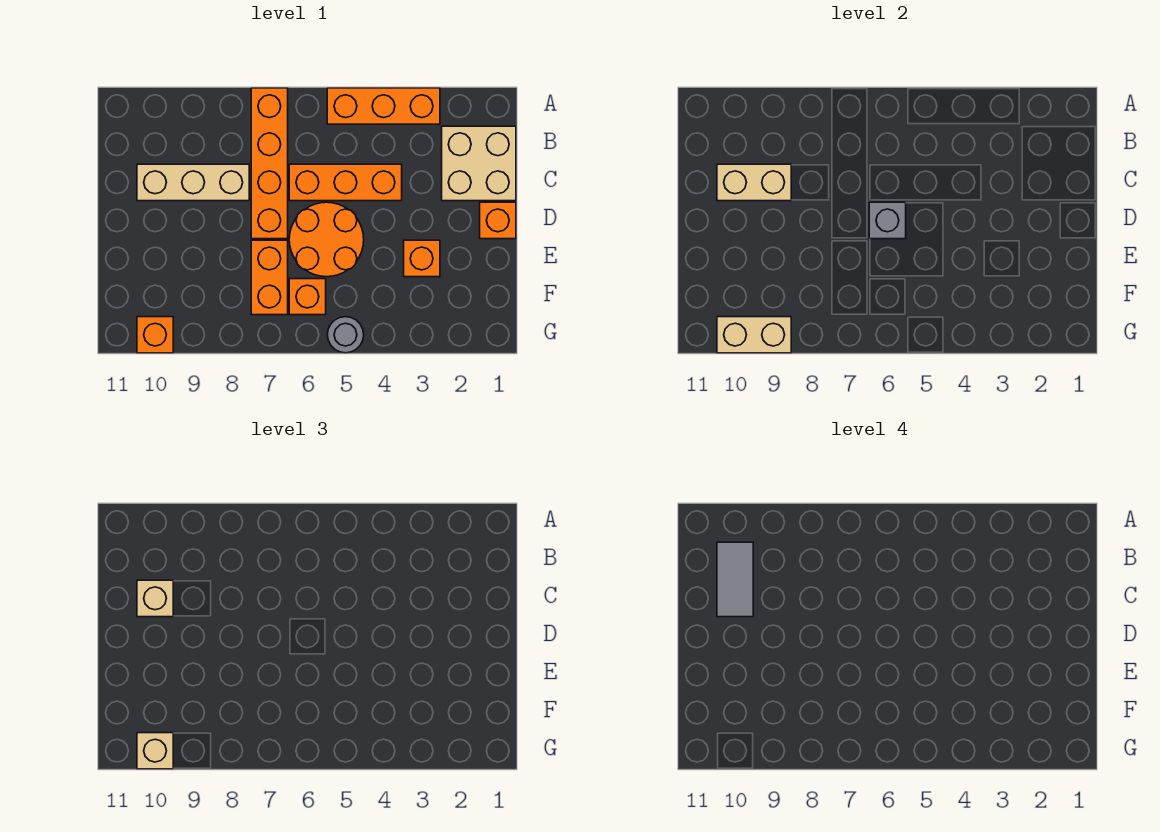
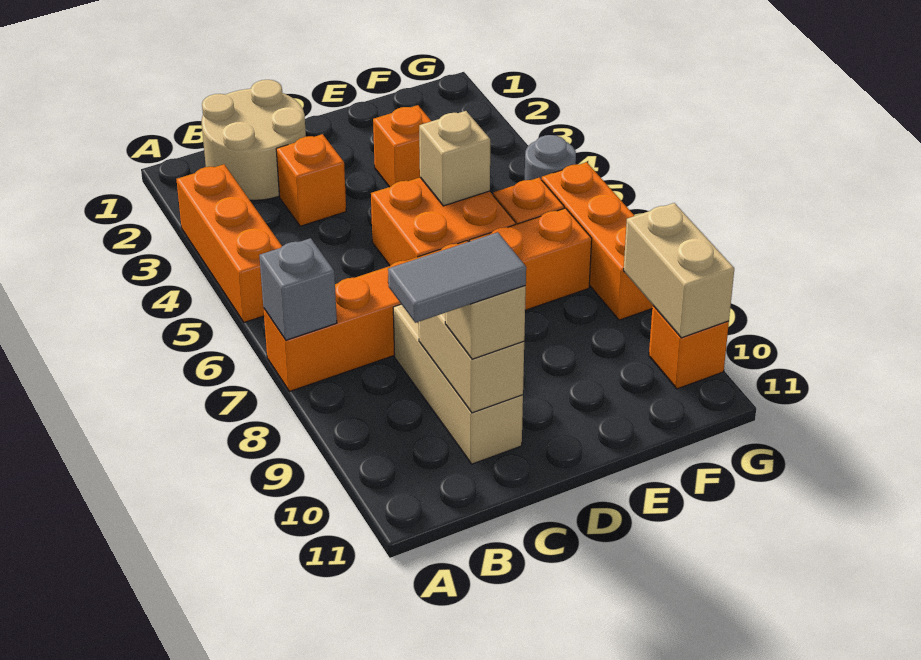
tan brick B1:C2 level 1 -> tan round brick B1:C2 level 1
orange brick C4:C6 level 1 -> orange brick G6:G8 level 1
orange brick D1 level 1 -> orange brick C3 level 1
orange round brick D5:E6 level 1 -> orange brick D5:E6 level 1
grey brick D6 level 2 -> grey brick A7 level 2
tan brick G10 level 3 -> tan brick E5 level 2

